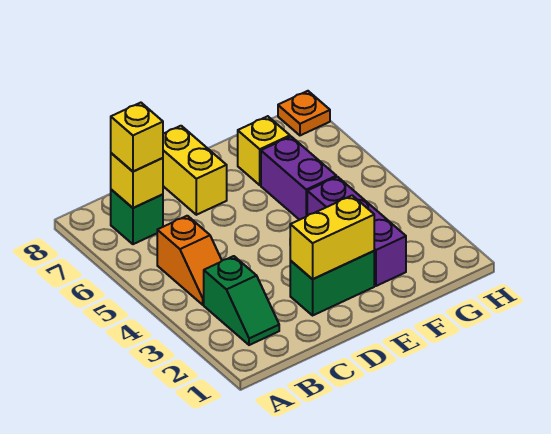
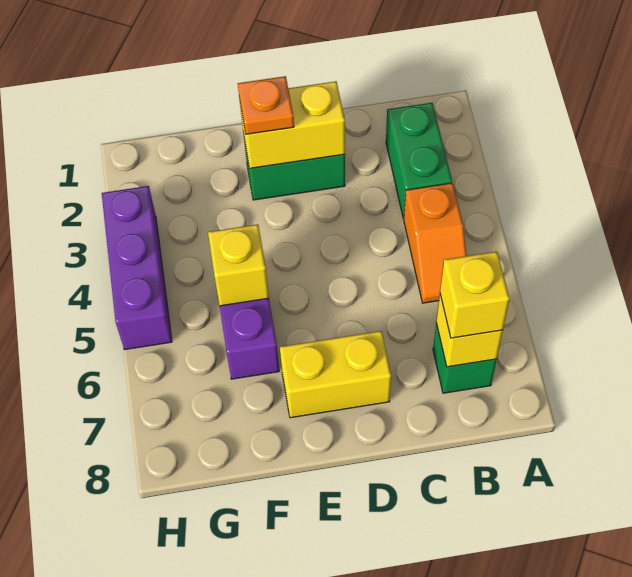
green slope B2:B3 level 1 top 3 -> green brick B2:B3 level 1
orange slope B4:B5 level 1 top 5 -> orange slope B4:B5 level 1 top 4
yellow brick D7:D8 level 1 -> yellow brick D7:E7 level 1
purple brick F2:F4 level 1 -> purple brick H3:H5 level 1
yellow brick F7 level 1 -> yellow brick F5 level 2
orange plate H8 level 1 -> orange plate E2 level 3

